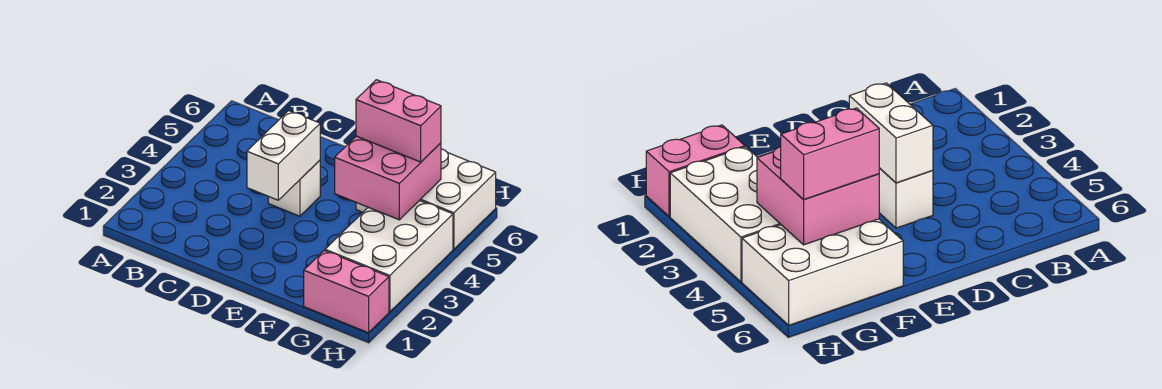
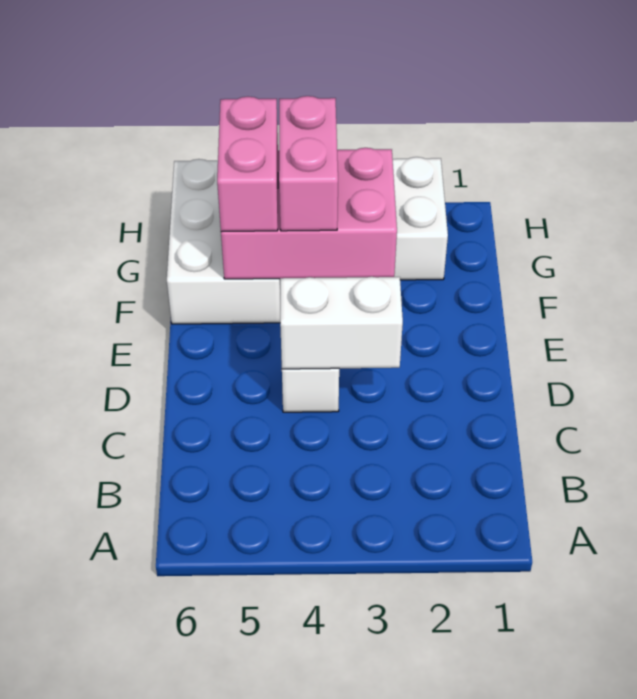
pink brick F4:G5 level 2 -> pink brick F3:G5 level 2
pink brick G1:H1 level 1 -> pink brick F4:G4 level 3

